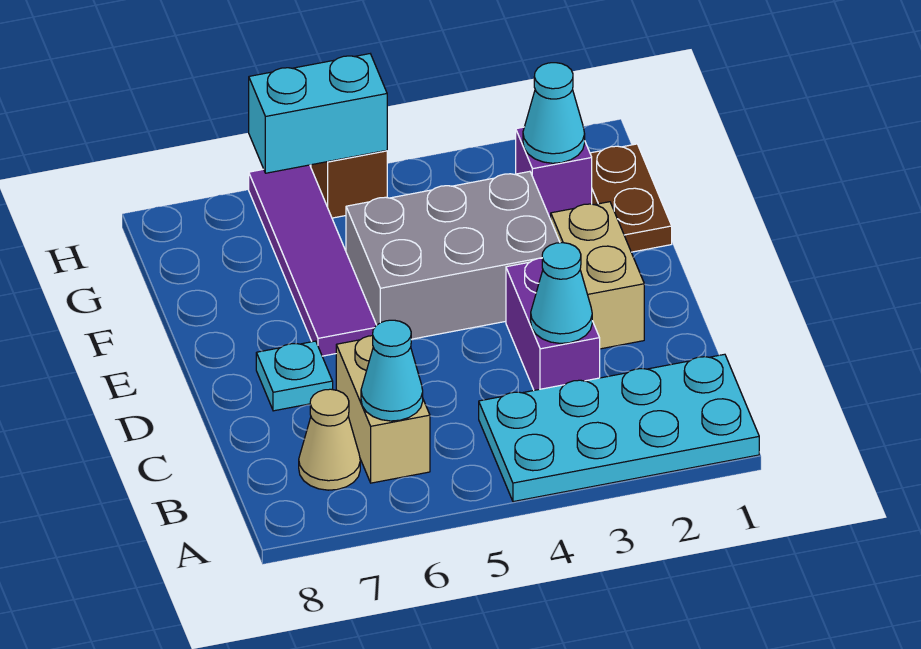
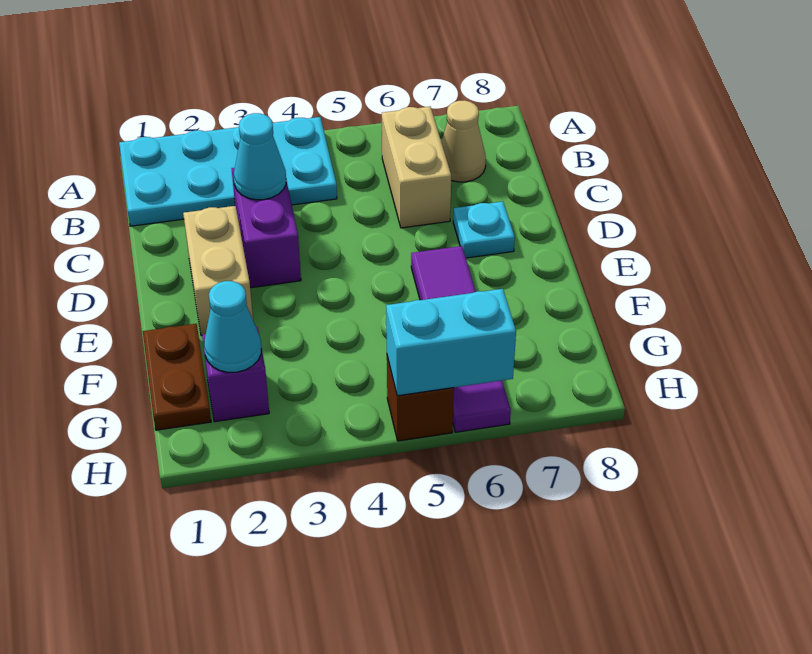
cyan cone B6 level 2 -> none
grey brick E3:F5 level 1 -> none

